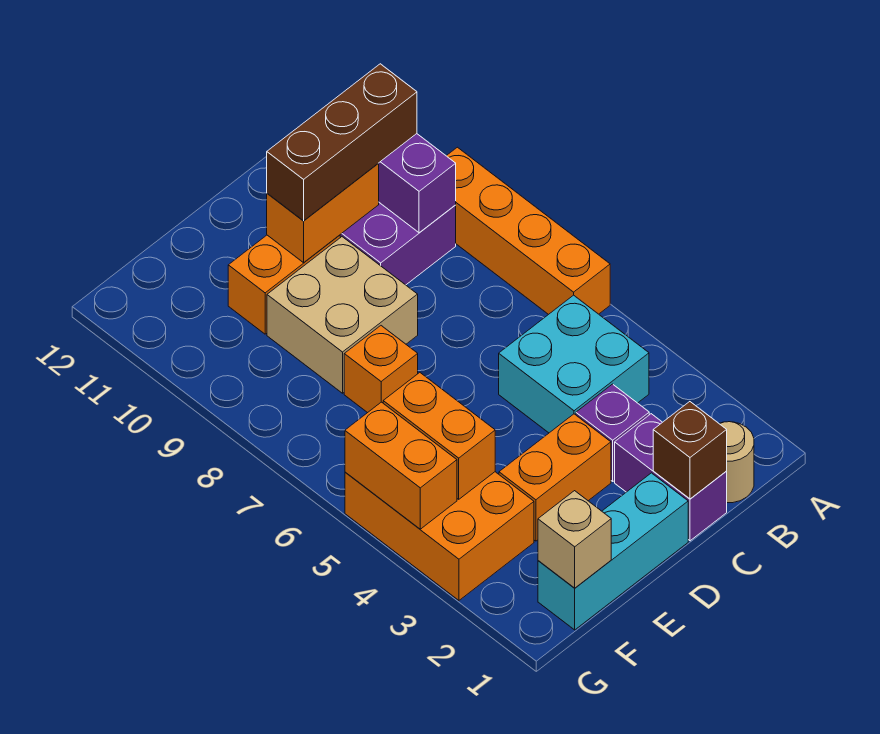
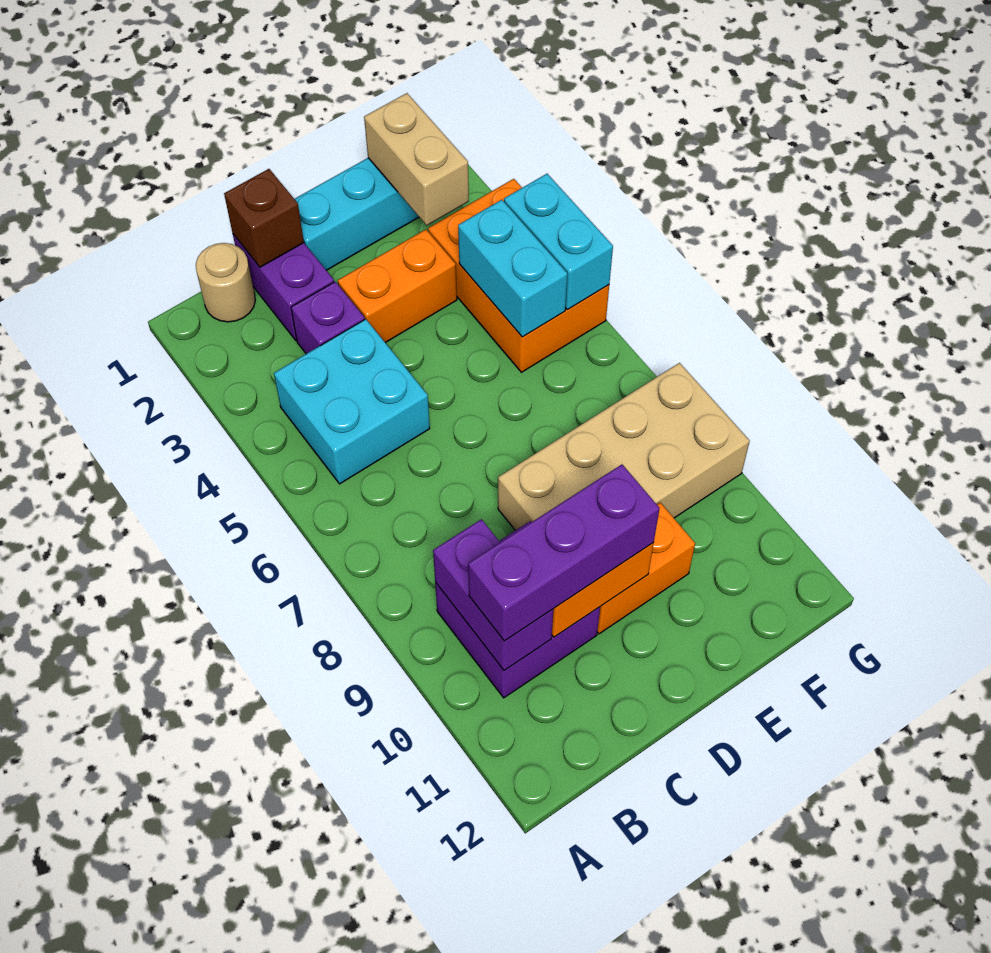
orange brick A6:A9 level 1 -> none
brown brick B10:D10 level 3 -> purple brick B10:D10 level 3
tan brick D8:E9 level 1 -> tan brick D8:G9 level 1
orange brick E7 level 1 -> none
tan brick F1 level 2 -> tan brick F1:F2 level 2
orange brick F4:F5 level 2 -> cyan brick F4:F5 level 2
orange brick G4:G5 level 2 -> cyan brick G4:G5 level 2

